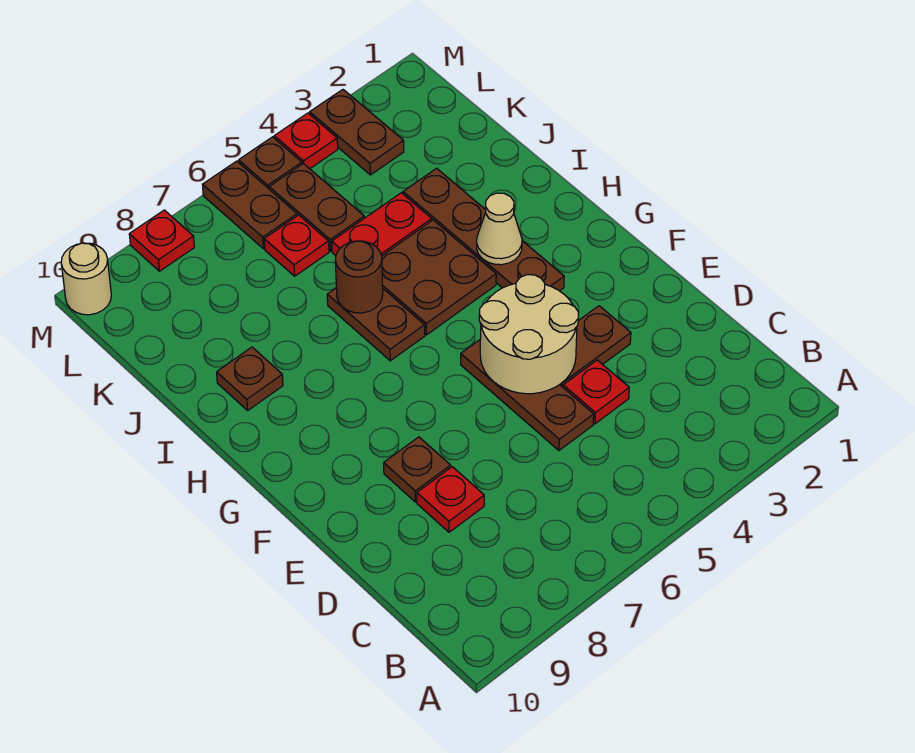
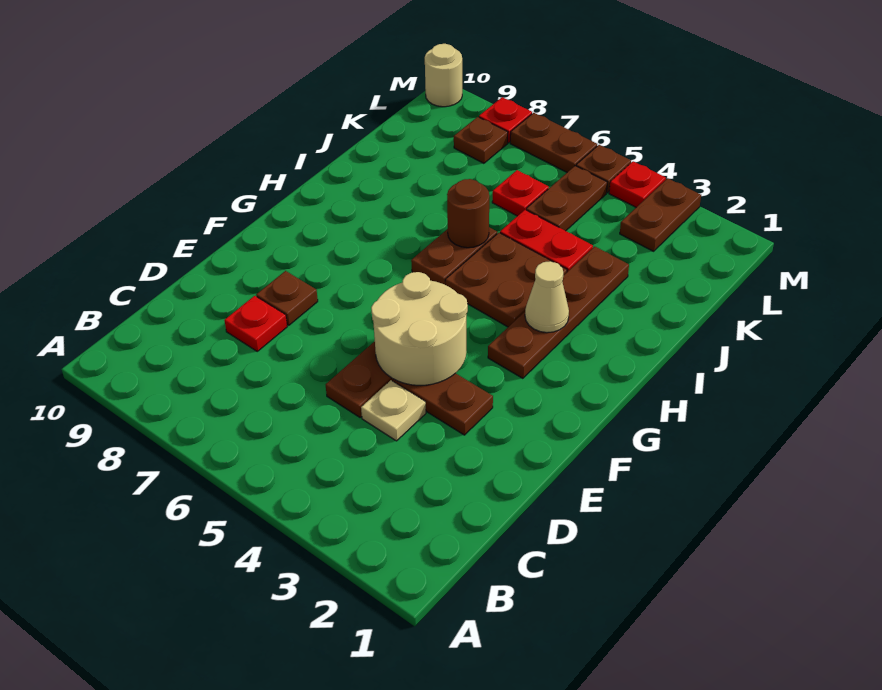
red plate D4 level 1 -> tan plate D4 level 1
brown plate I9 level 1 -> brown plate L8 level 1
brown plate L6:M6 level 1 -> brown plate M6:M7 level 1

